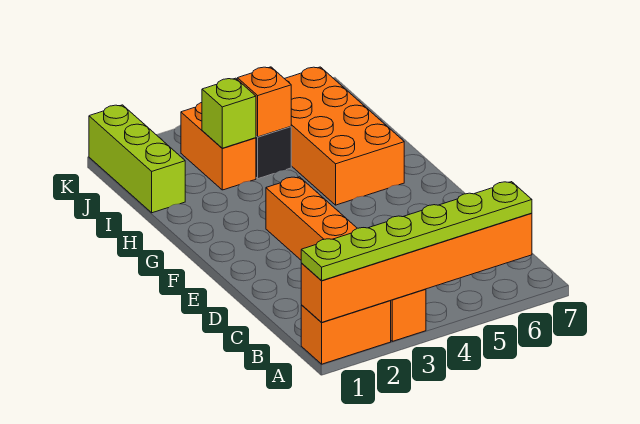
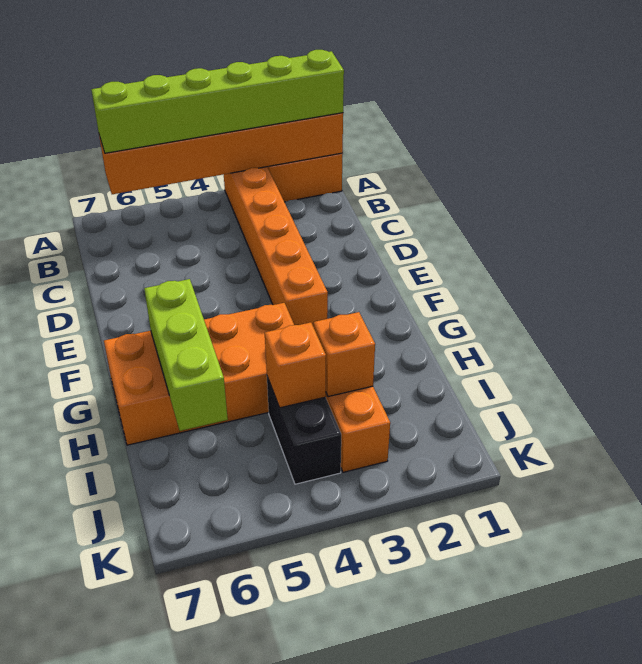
lime plate A1:A6 level 3 -> lime brick A1:A6 level 3
orange brick G5:J6 level 1 -> orange brick G4:H7 level 1
lime brick I1:K1 level 1 -> lime brick G6:I6 level 2
lime brick I3 level 2 -> orange brick I3 level 2

